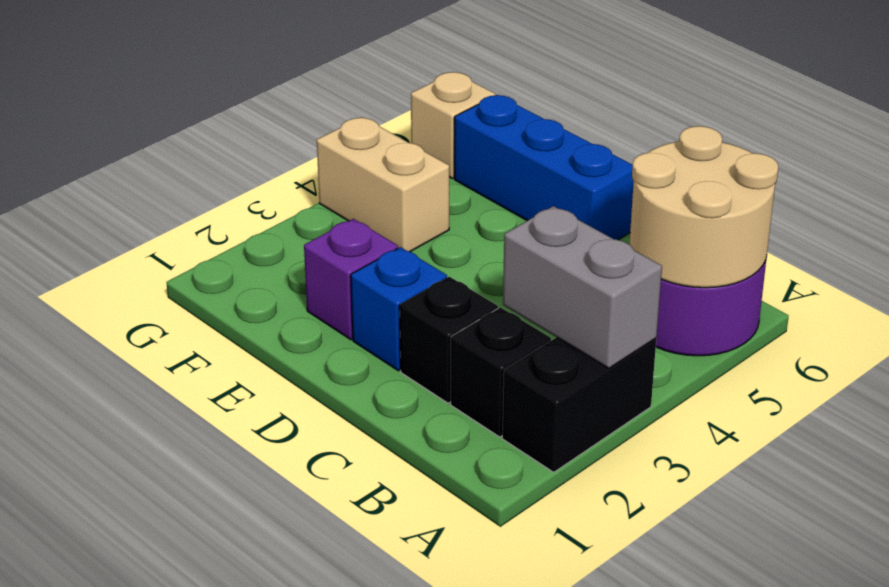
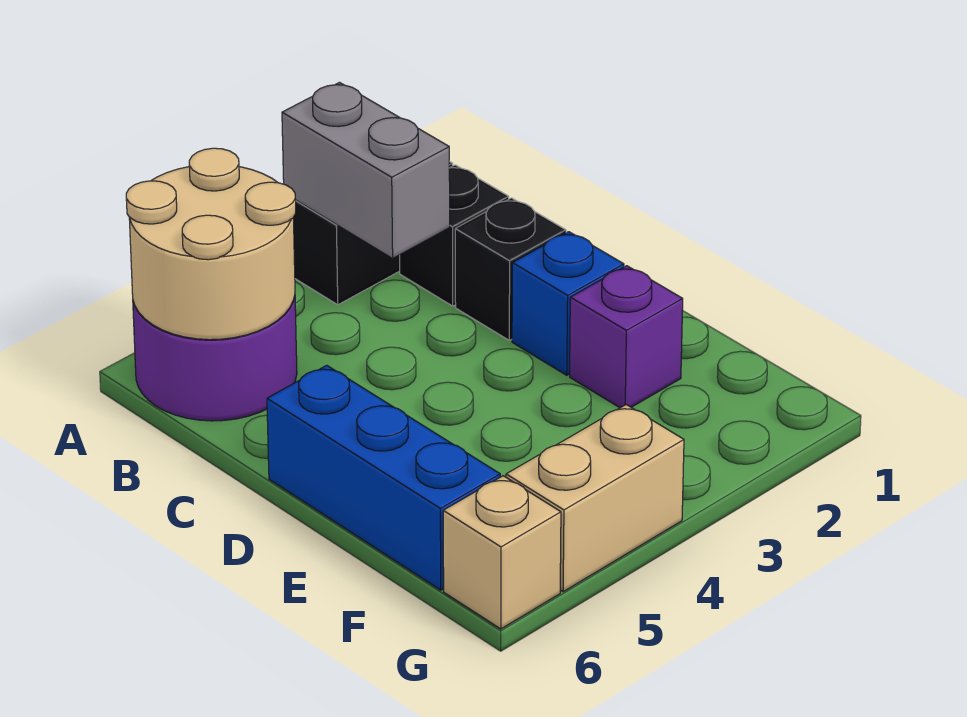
tan brick F4:G4 level 1 -> tan brick G4:G5 level 1

